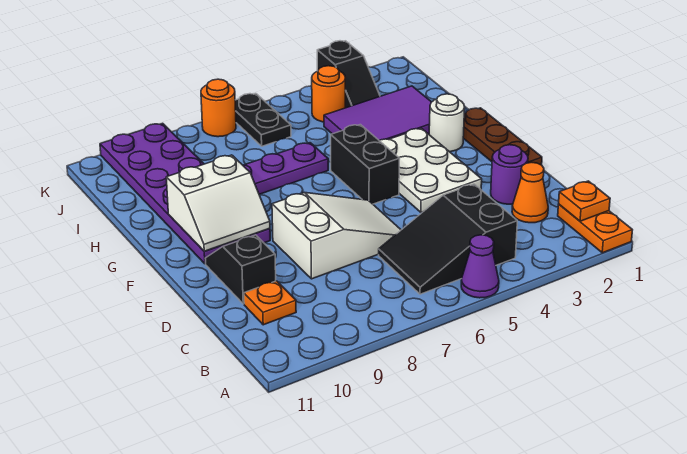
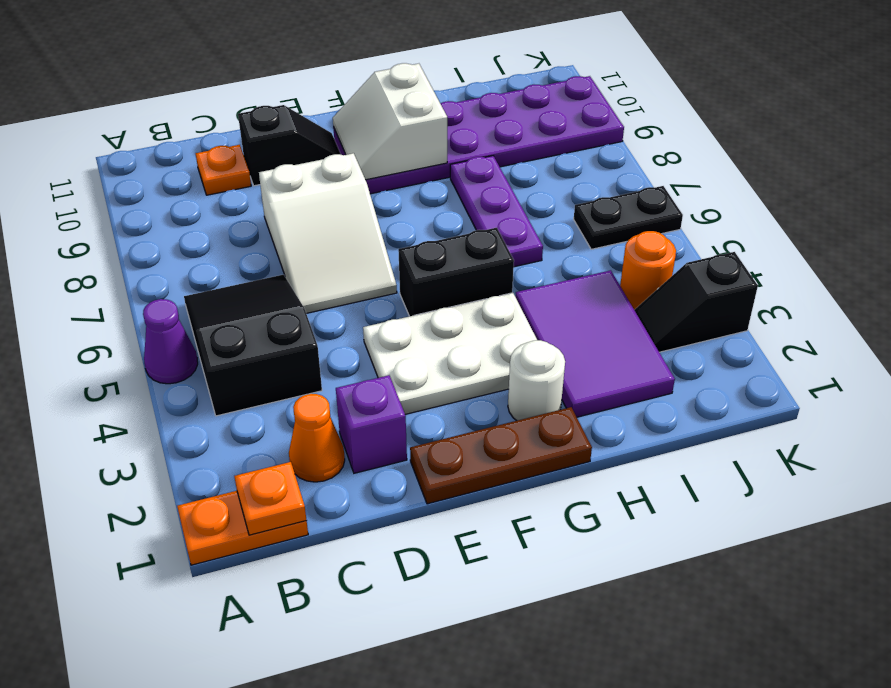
purple round brick D2 level 1 -> purple brick D2 level 1
orange round brick K7 level 1 -> none

